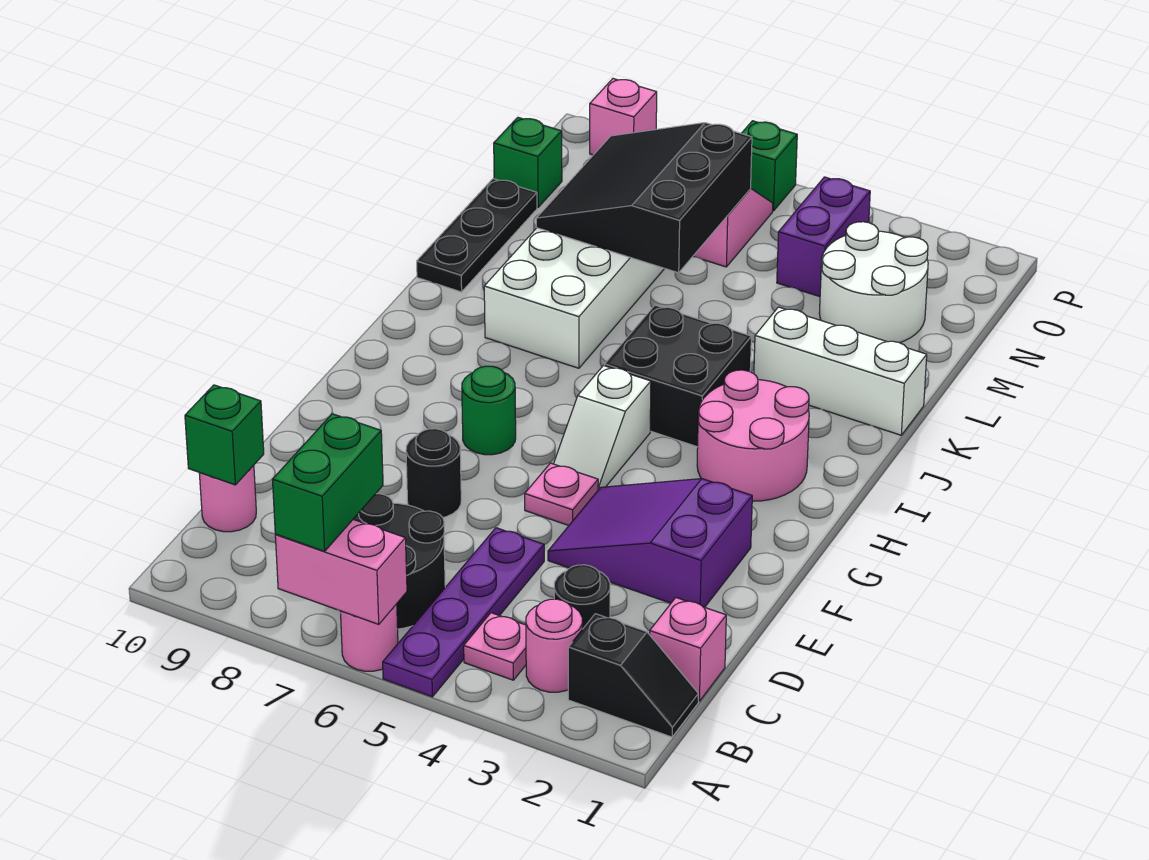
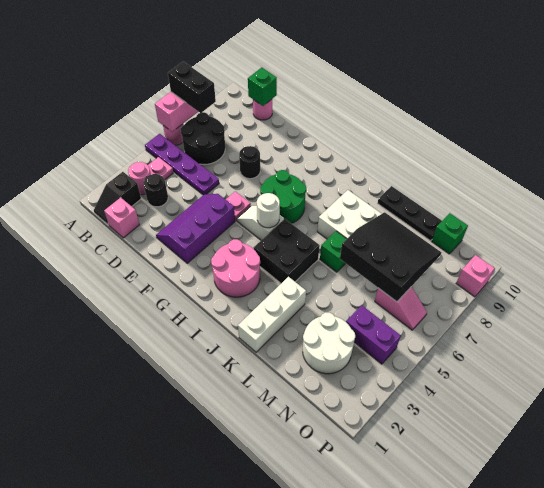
green brick A7:B7 level 3 -> black brick A7:B7 level 3
purple slope E2:F4 level 1 top 2 -> purple slope E2:F4 level 1 top F
green round brick G7 level 1 -> green round brick G6:H7 level 1
none -> white round brick H5 level 2
green brick P6 level 1 -> green brick K6 level 1

